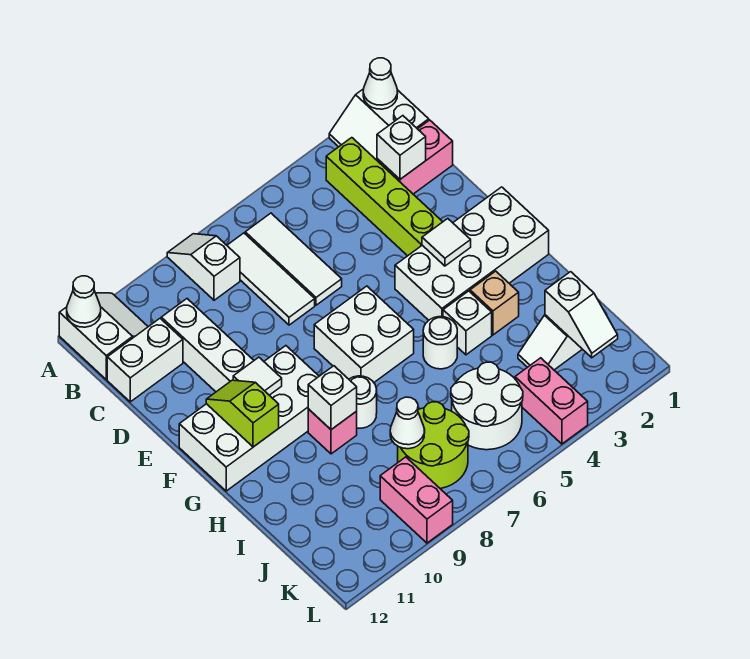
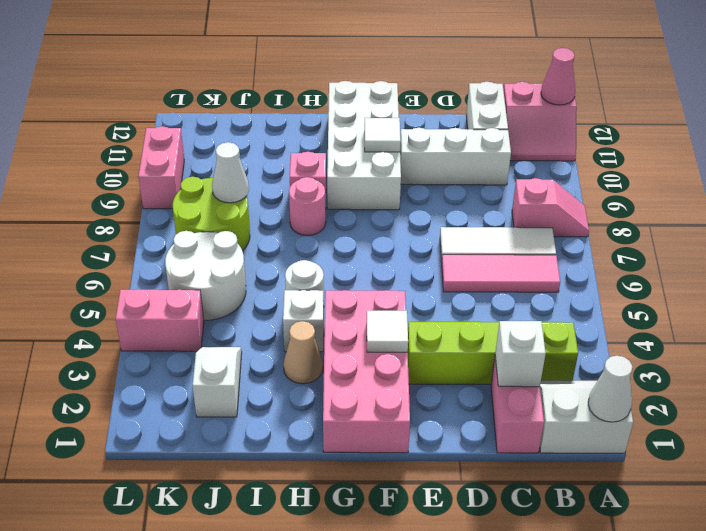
white slope A8:B8 level 1 top B -> pink slope A8:B8 level 1 top B
white slope A11:B12 level 1 top 12 -> pink slope A11:B12 level 1 top 12
white cone A12 level 2 -> pink cone A12 level 2
white tile B6:D6 level 1 -> pink tile B6:D6 level 1
white brick F1:G4 level 1 -> pink brick F1:G4 level 1
white brick F6:G7 level 1 -> none
lime slope F11:G11 level 2 top G -> none
tan brick H3 level 1 -> tan cone H3 level 1
white round brick H8 level 1 -> pink round brick H8 level 1
white brick H9 level 2 -> none
white slope J2:K2 level 2 top J -> none
pink brick K9:L9 level 1 -> pink brick L9:L10 level 1

